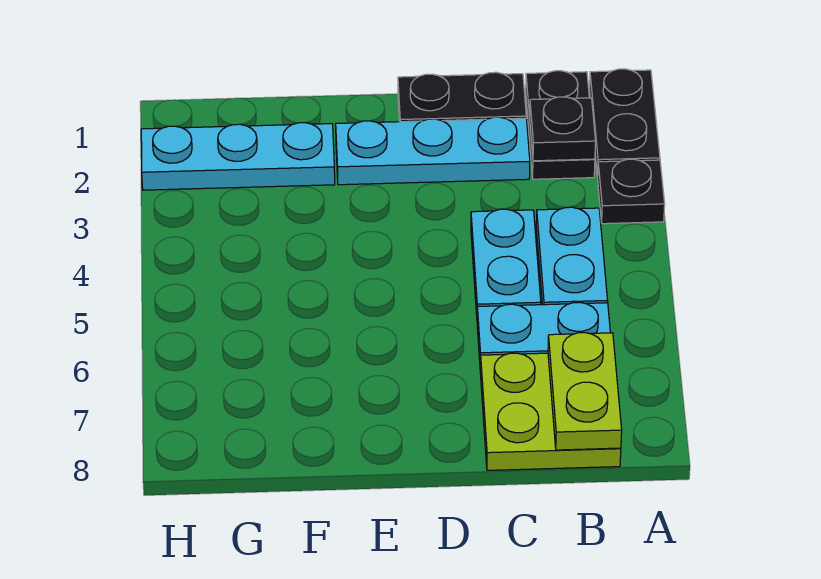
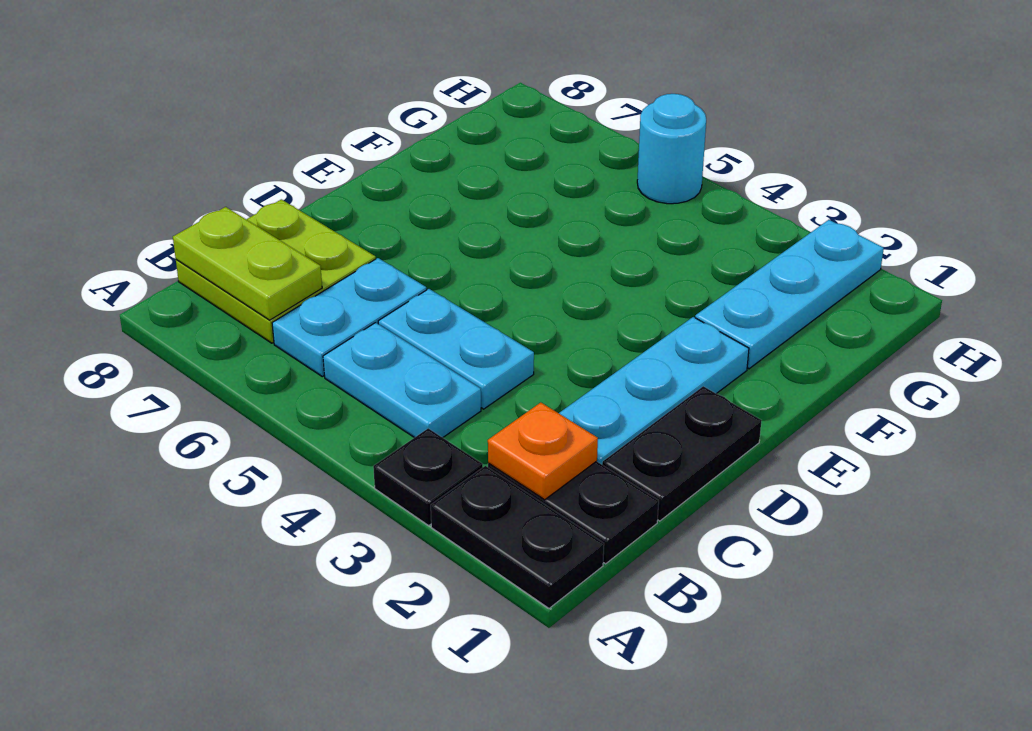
black plate B2 level 2 -> orange plate B2 level 2
none -> cyan round brick H5 level 1

